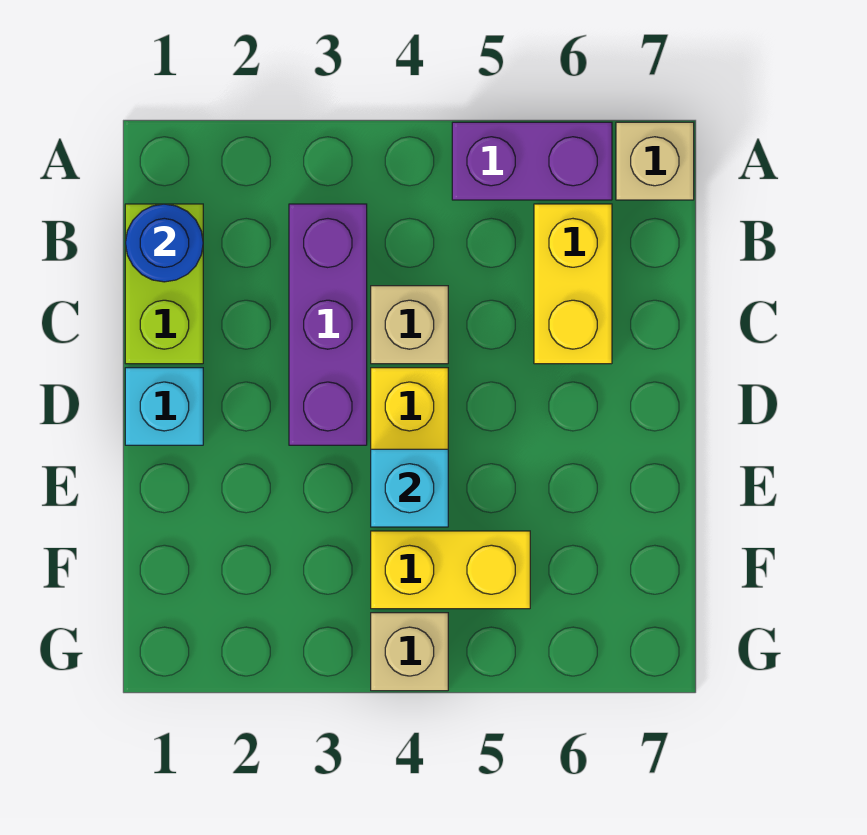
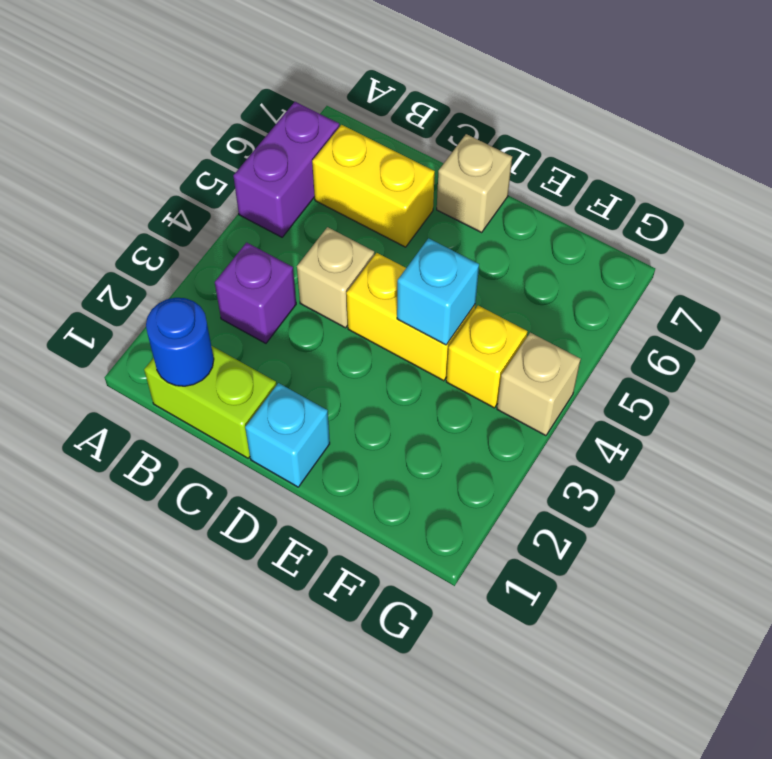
tan brick A7 level 1 -> tan brick D7 level 1
purple brick B3:D3 level 1 -> purple brick B3 level 1
yellow brick F4:F5 level 1 -> yellow brick F4 level 1

